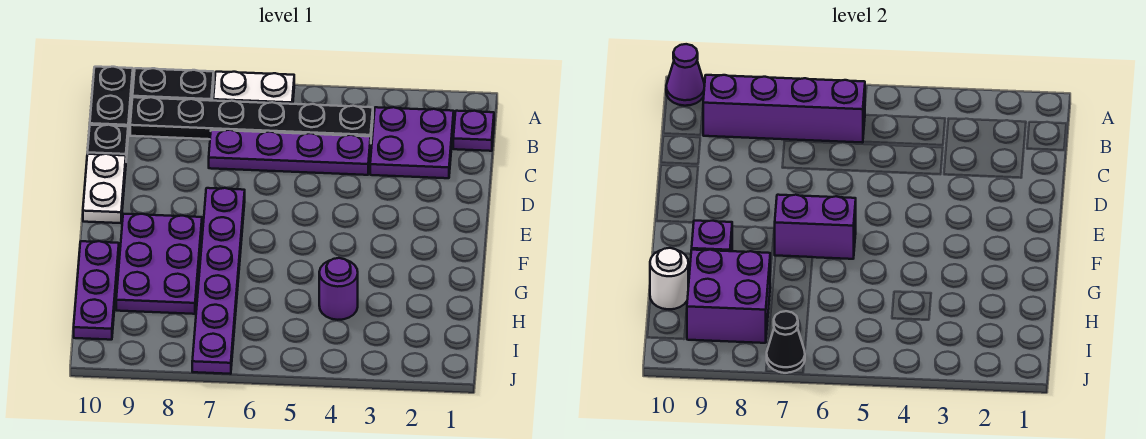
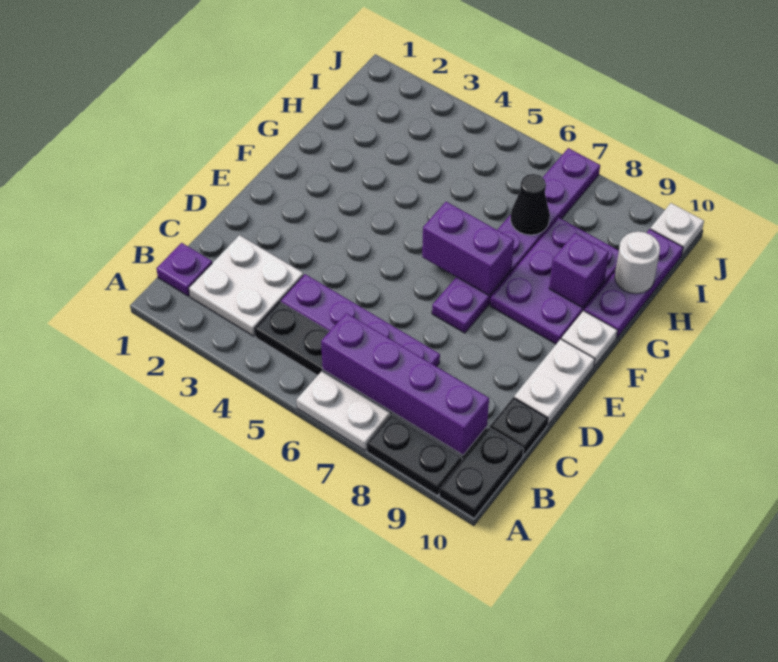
purple cone A10 level 2 -> none
purple plate B2:C3 level 1 -> white plate B2:C3 level 1
none -> white plate F10 level 1
purple round brick H4 level 1 -> none
purple brick H8:I9 level 2 -> none
black cone J7 level 2 -> black cone H7 level 2
none -> white plate J10 level 1

